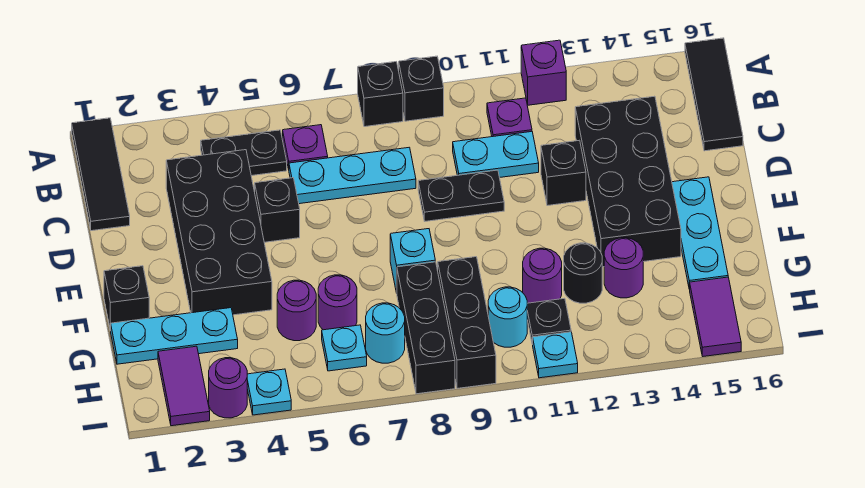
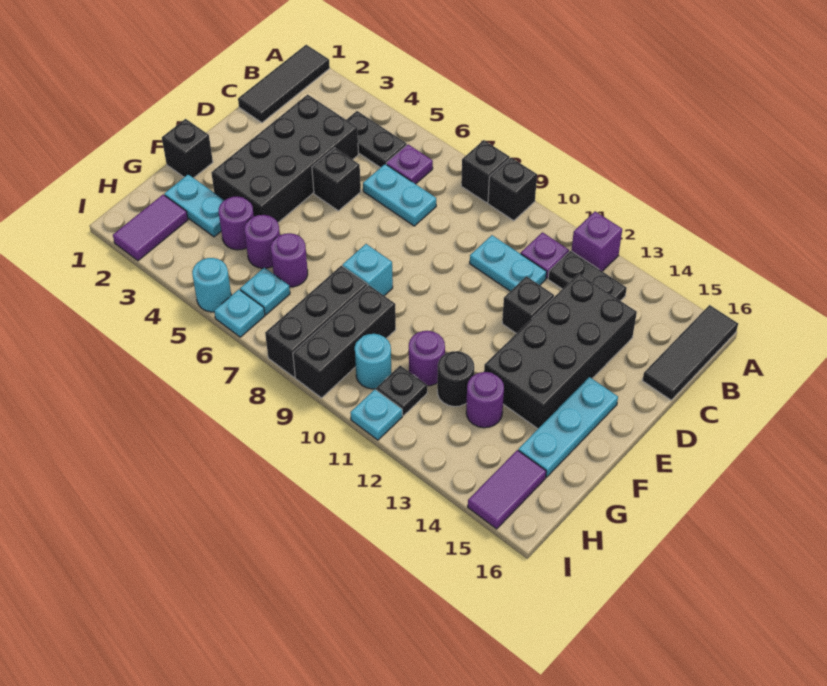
cyan plate C6:C8 level 1 -> cyan plate C6:C7 level 1
black plate D9:D10 level 1 -> black plate B12:B13 level 1
cyan plate G1:G3 level 1 -> cyan plate G2:G3 level 1
cyan round brick H7 level 1 -> cyan round brick I5 level 1
purple round brick I3 level 1 -> purple round brick G4 level 1
cyan plate I4 level 1 -> cyan plate I6 level 1

